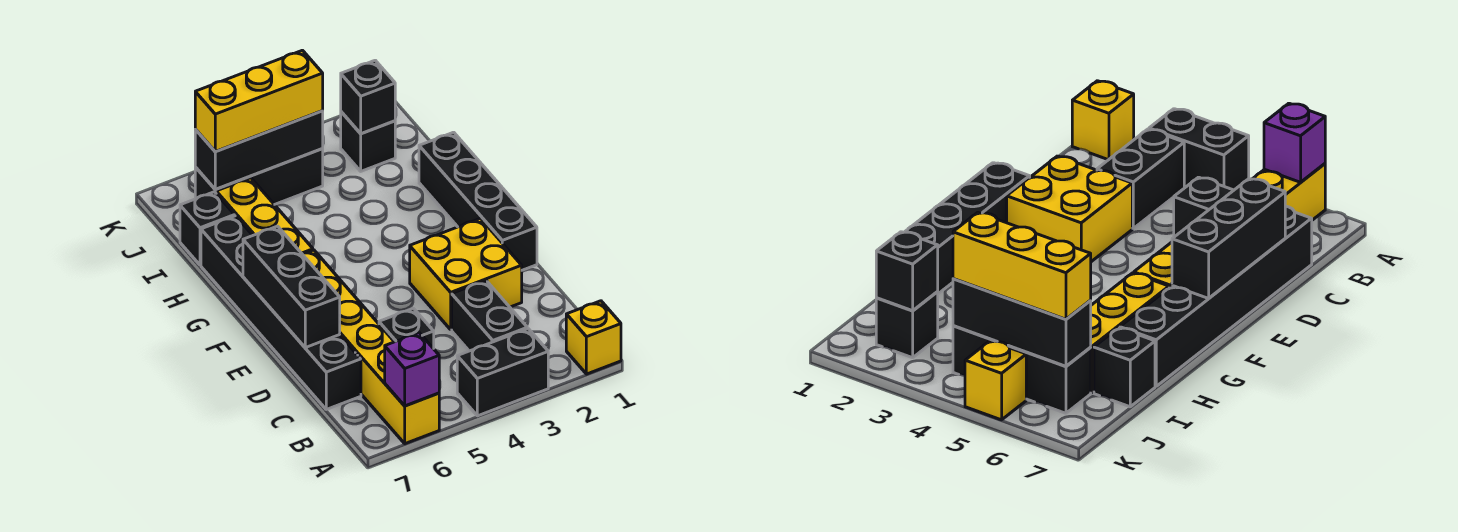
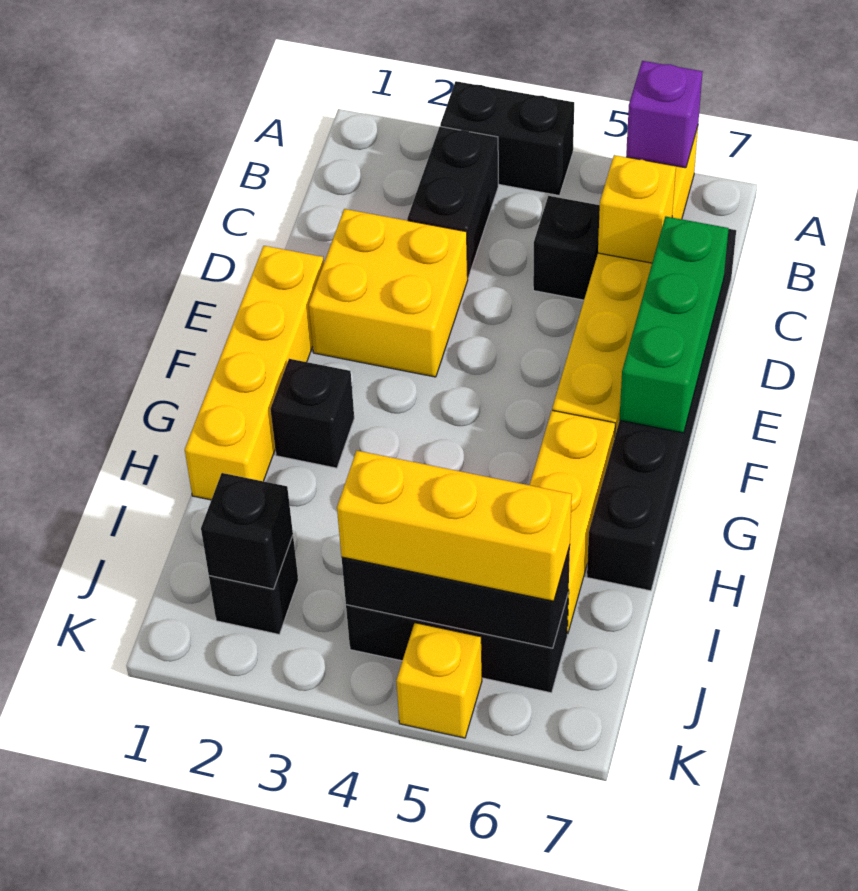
yellow brick A1 level 1 -> yellow brick C6 level 2
black brick D7:F7 level 2 -> green brick D7:F7 level 2
black brick E1:H1 level 1 -> yellow brick E1:H1 level 1
black brick I7 level 1 -> black brick G2 level 1

